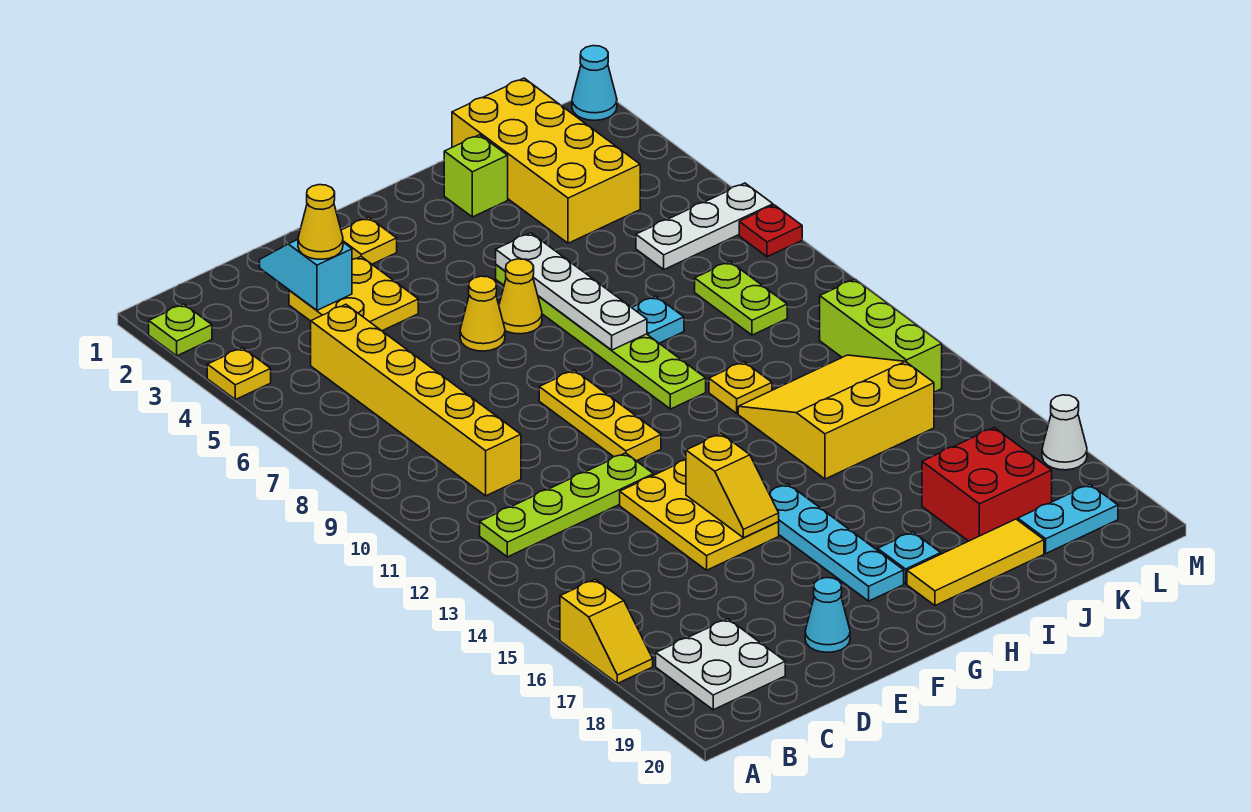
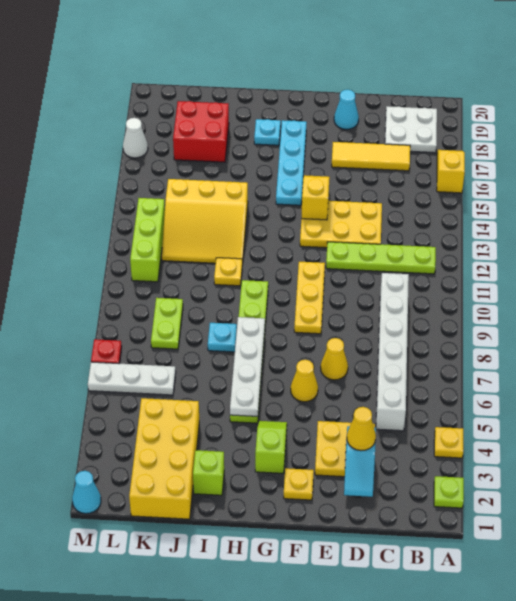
yellow brick C5:C10 level 1 -> white brick C5:C10 level 1
yellow plate E13:F15 level 1 -> yellow plate D13:F14 level 1
none -> lime slope G3:G4 level 1 top 3
yellow cone G6 level 1 -> yellow cone E7 level 1
yellow tile H19:J19 level 1 -> yellow tile C17:E17 level 1
cyan plate K19:L19 level 1 -> none

